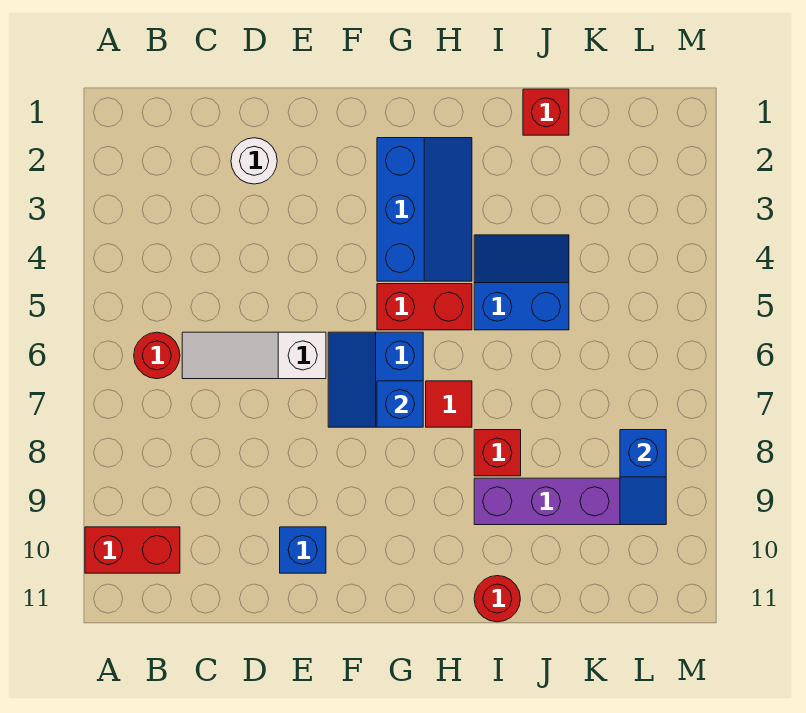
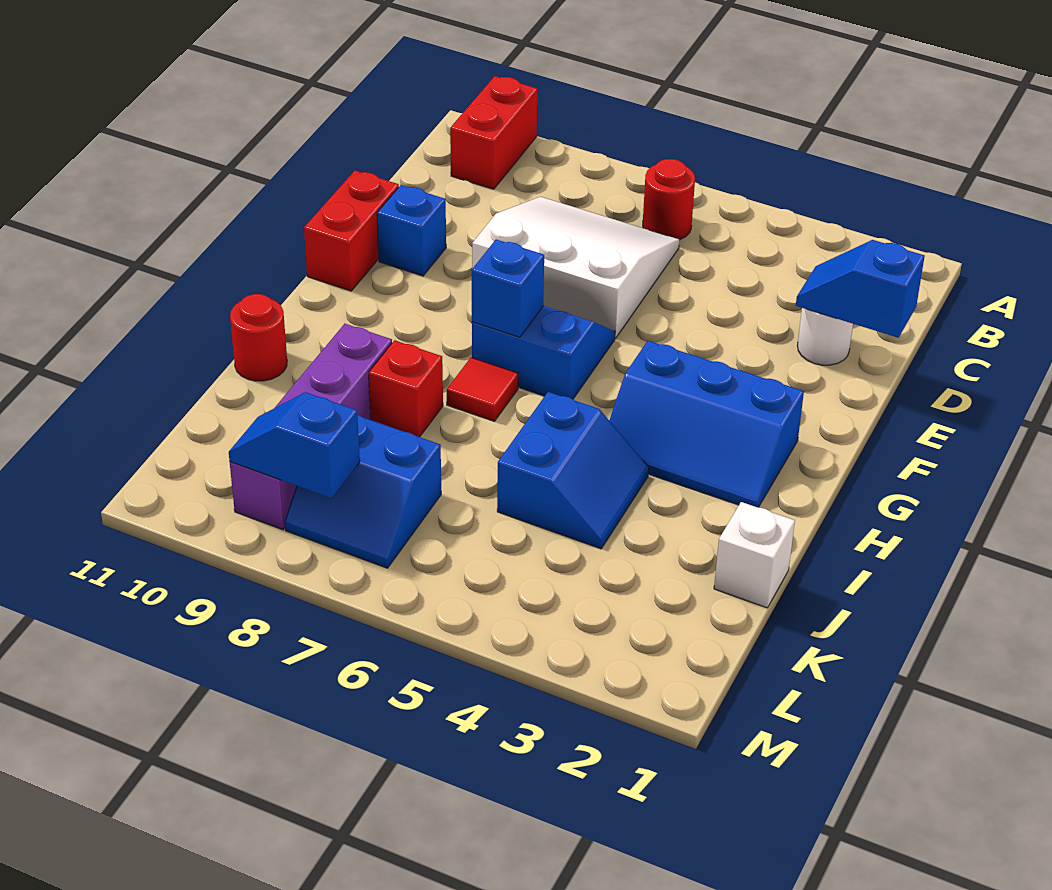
white slope C6:E6 level 1 top E -> white slope C6:E8 level 1 top E
none -> blue slope D1:D2 level 2 top 1
red brick G5:H5 level 1 -> red brick E11:F11 level 1
red brick J1 level 1 -> white brick J1 level 1
none -> blue slope K7:L8 level 1 top K

